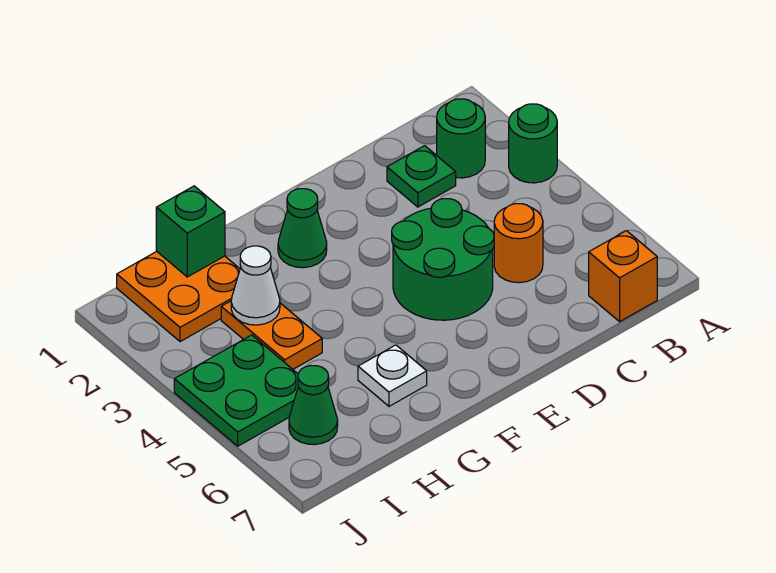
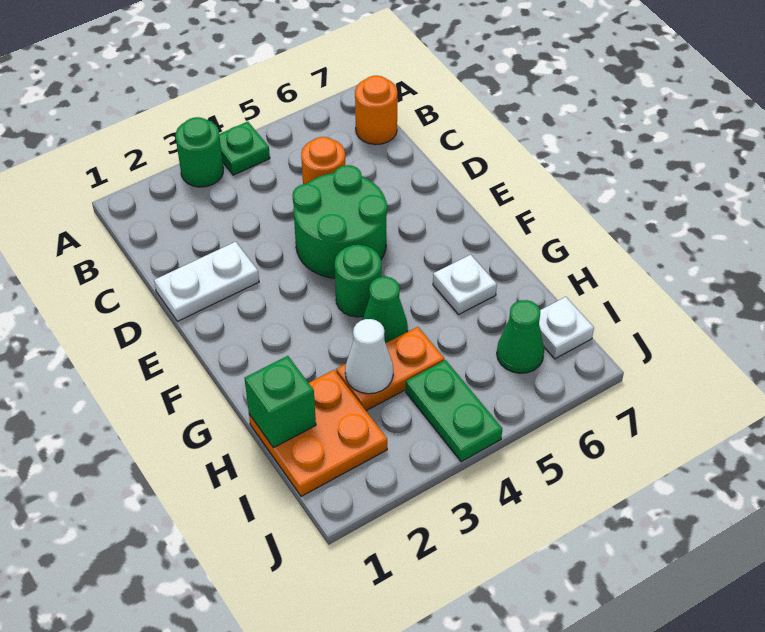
green round brick B2 level 1 -> green round brick F4 level 1
orange brick B7 level 1 -> orange round brick B7 level 1
green plate C2 level 1 -> green plate A4 level 1
none -> white plate D1:D2 level 1
green cone F2 level 1 -> green cone G4 level 1
green plate I4:J5 level 1 -> green plate I4:J4 level 1
none -> white plate I7 level 1

